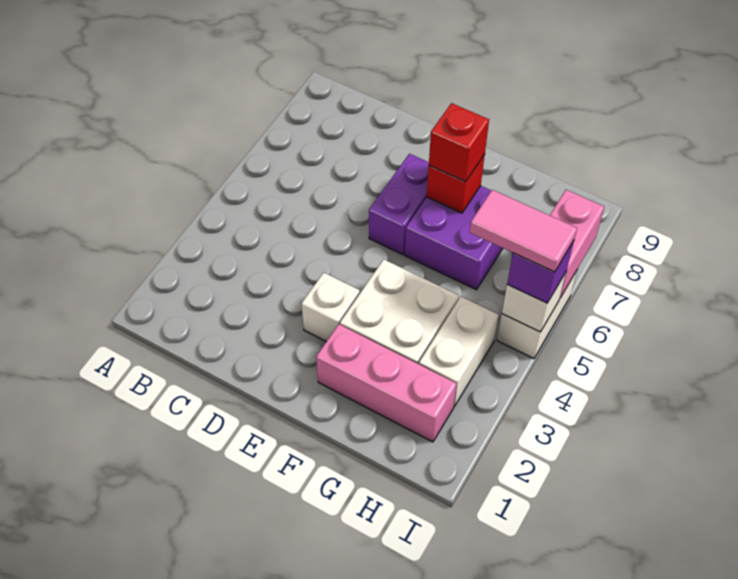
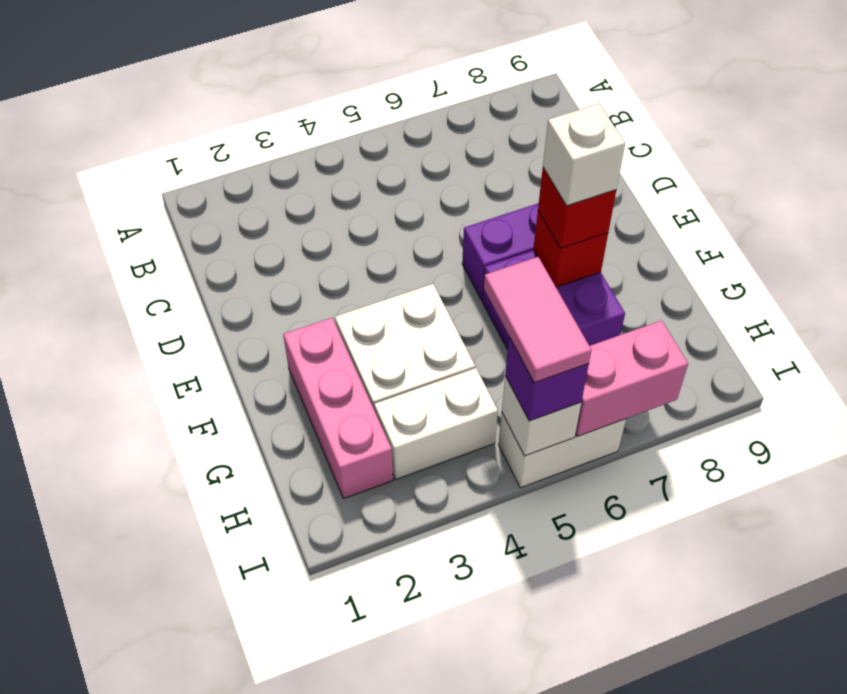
white brick E3 level 1 -> white brick F7 level 4

